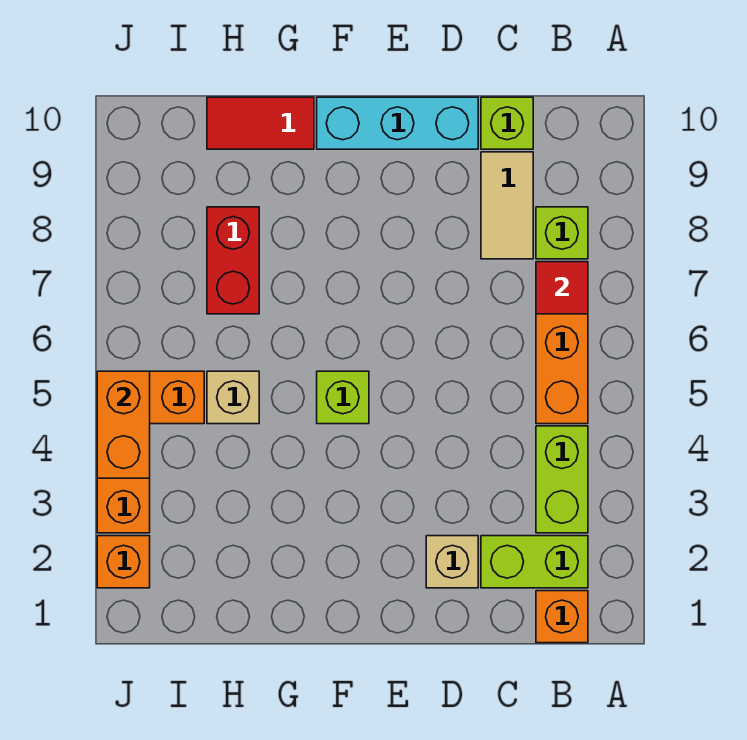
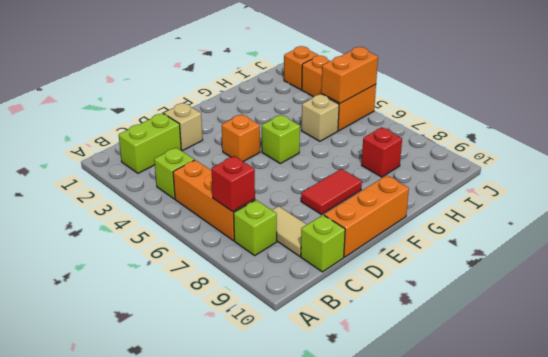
orange brick B1 level 1 -> orange brick E4 level 1
lime brick B3:B4 level 1 -> lime brick B4 level 1
red tile B7 level 2 -> red brick B7 level 2
cyan brick D10:F10 level 1 -> orange brick D10:F10 level 1
red tile G10:H10 level 1 -> red tile E8:F8 level 1
red brick H7:H8 level 1 -> red brick H8 level 1
orange brick J4:J5 level 2 -> orange brick I5:J5 level 2

